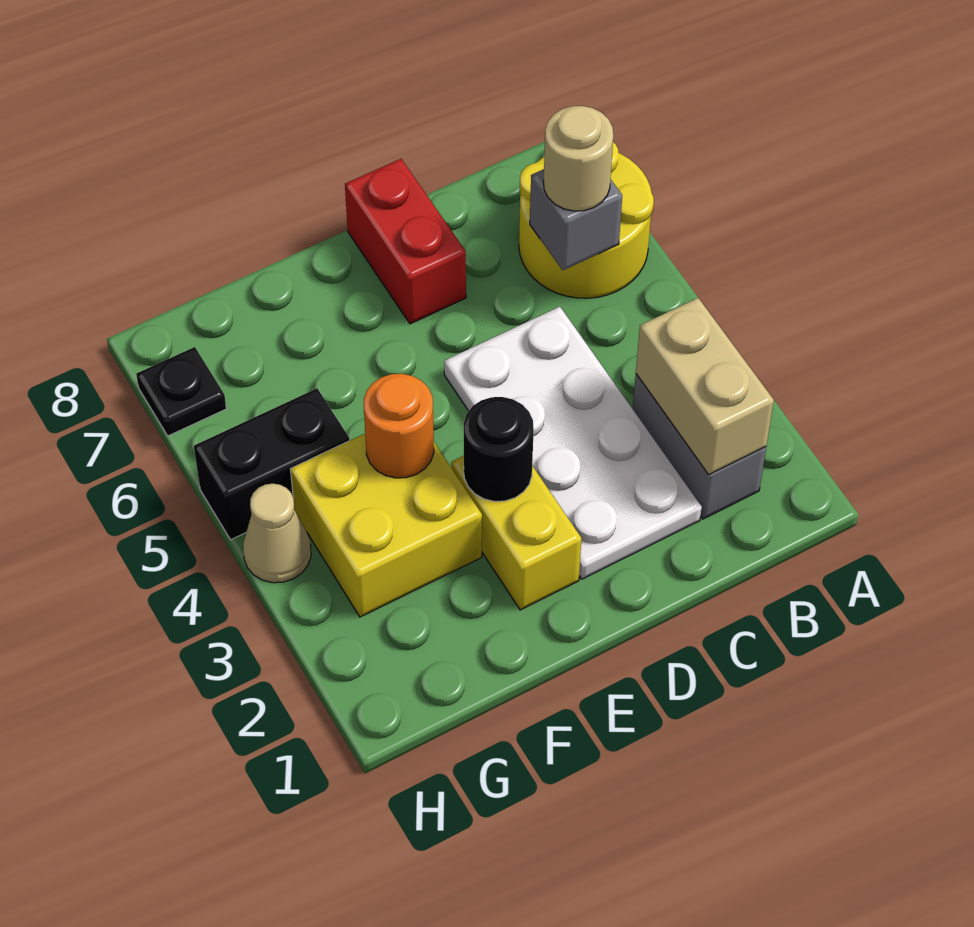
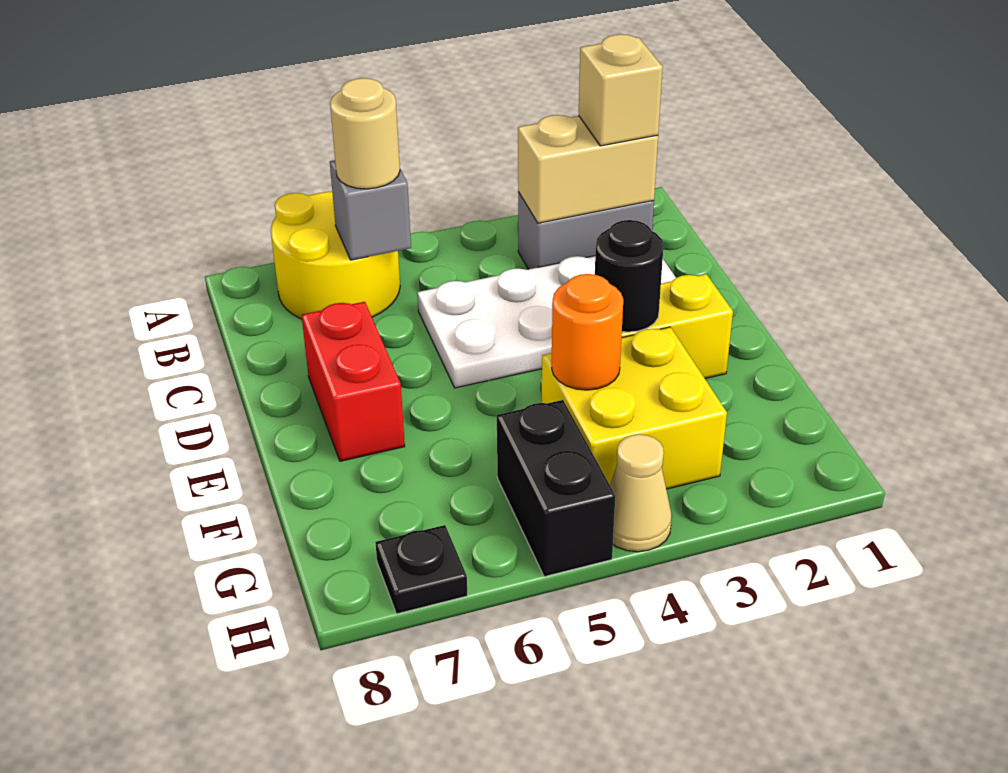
none -> tan brick B2 level 3
red brick D7:D8 level 1 -> red brick D7:E7 level 1

